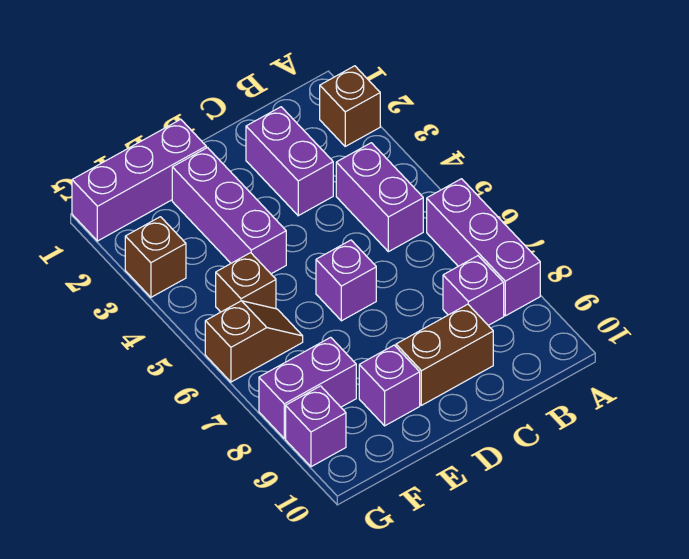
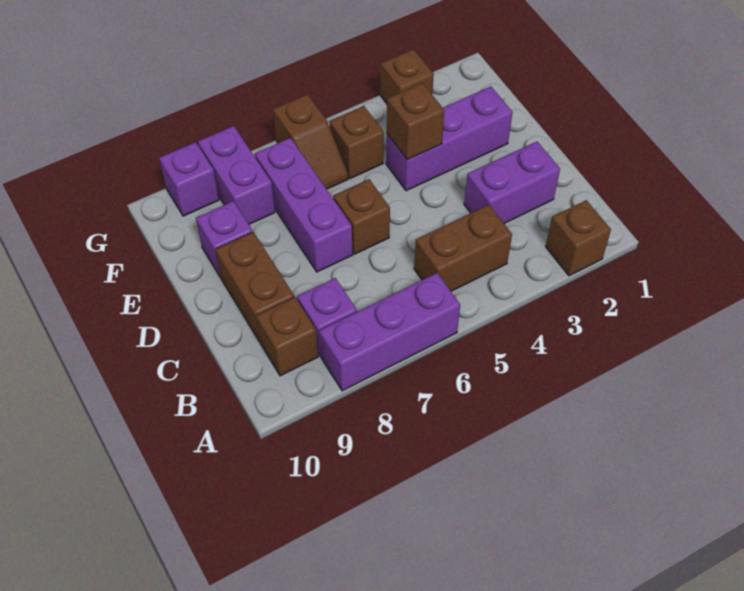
purple brick B4:B5 level 1 -> brown brick B4:B5 level 1
none -> brown brick B9 level 1
purple brick D6 level 1 -> brown brick D6 level 1
purple brick E1:G1 level 1 -> purple brick D7:F7 level 1
none -> brown brick E4 level 2

